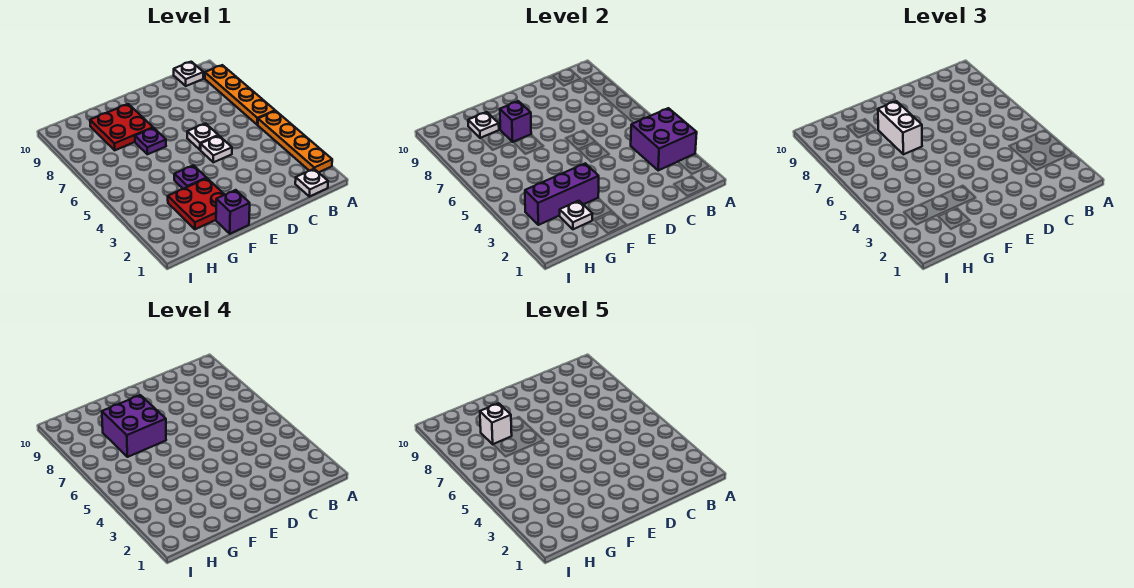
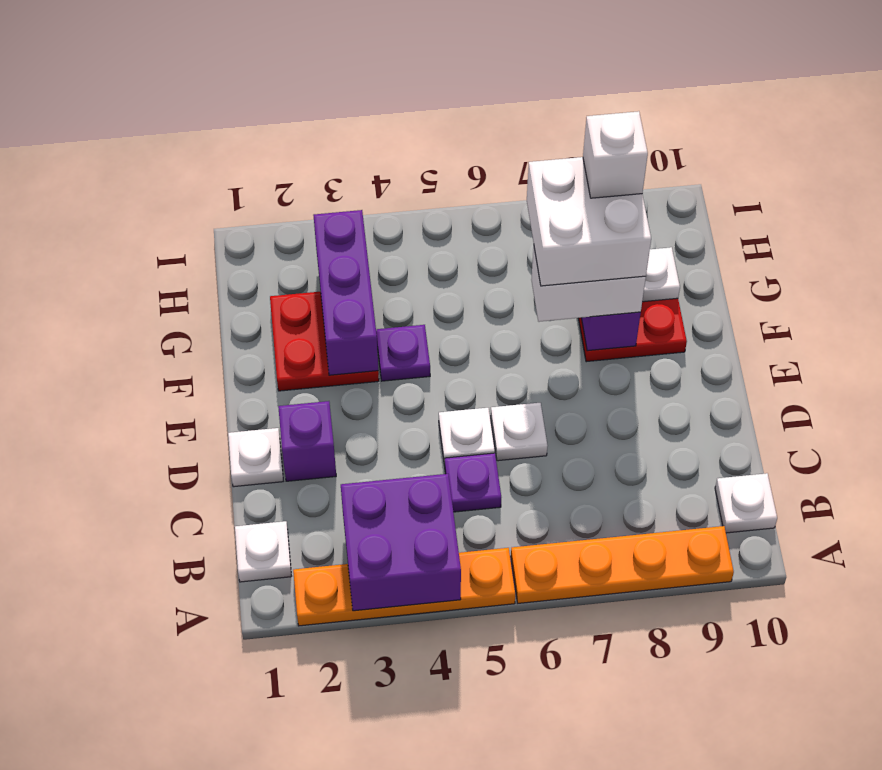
purple brick F1 level 1 -> purple brick D2 level 1
purple plate F7 level 1 -> purple plate C5 level 1
purple brick F7:G8 level 4 -> white brick F7:G8 level 4
white plate G2 level 2 -> white plate D1 level 1

